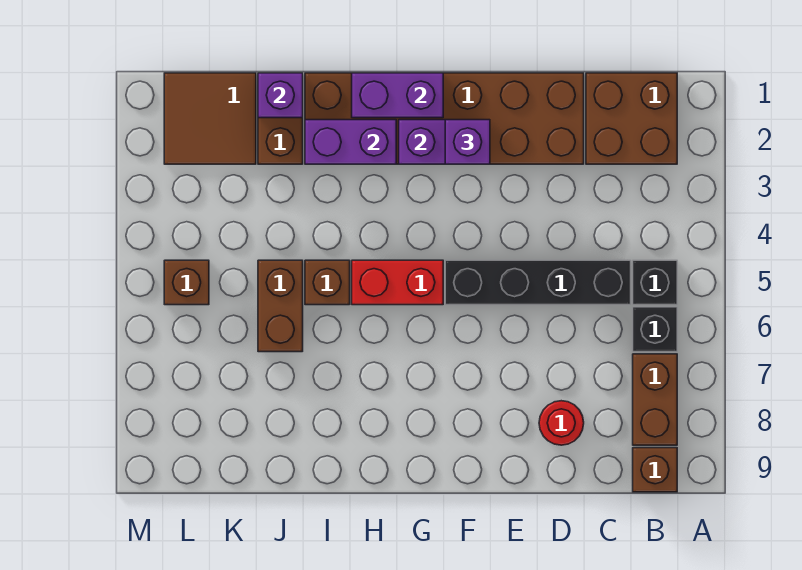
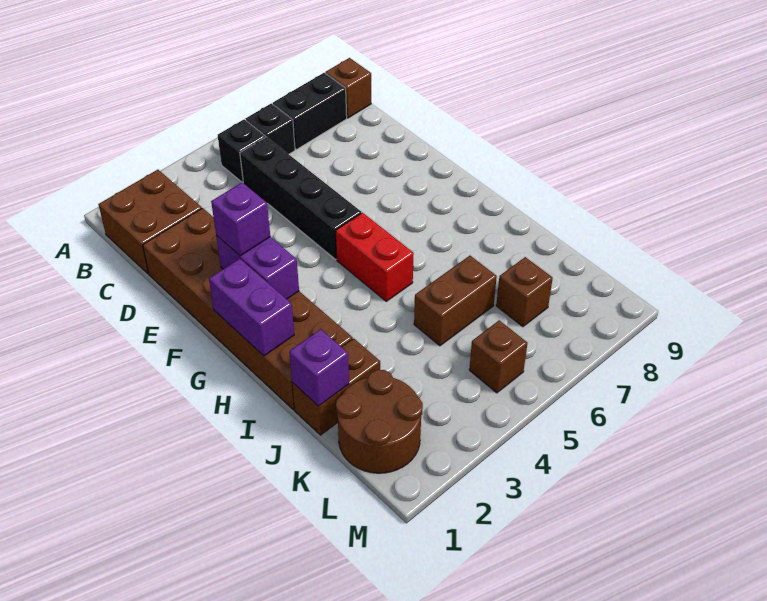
brown brick B7:B8 level 1 -> black brick B7:B8 level 1
red round brick D8 level 1 -> none
purple brick H2:I2 level 2 -> none
brown brick I5 level 1 -> brown brick K7 level 1
brown tile K1:L2 level 1 -> brown round brick K1:L2 level 1

